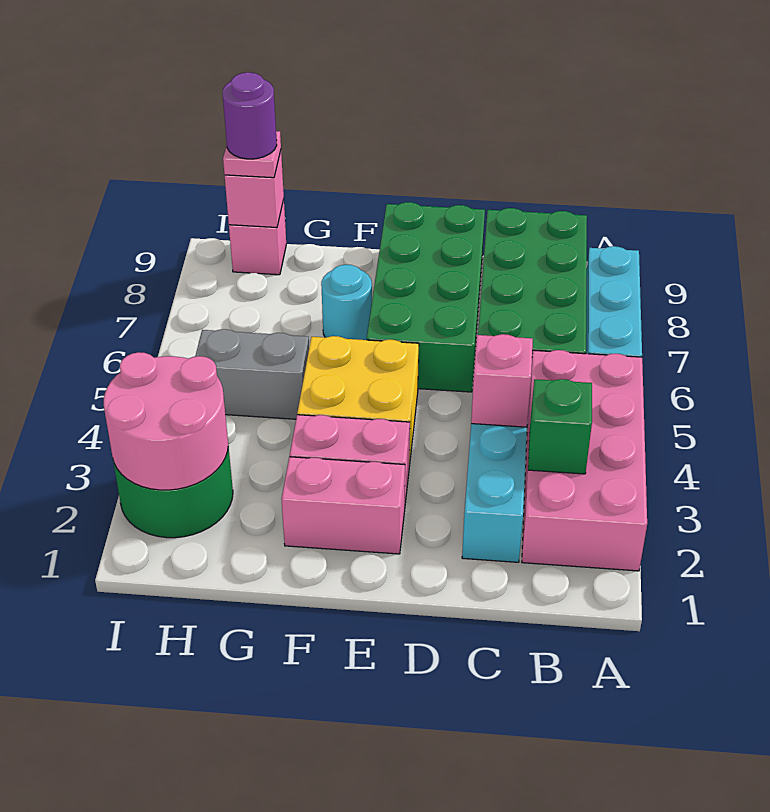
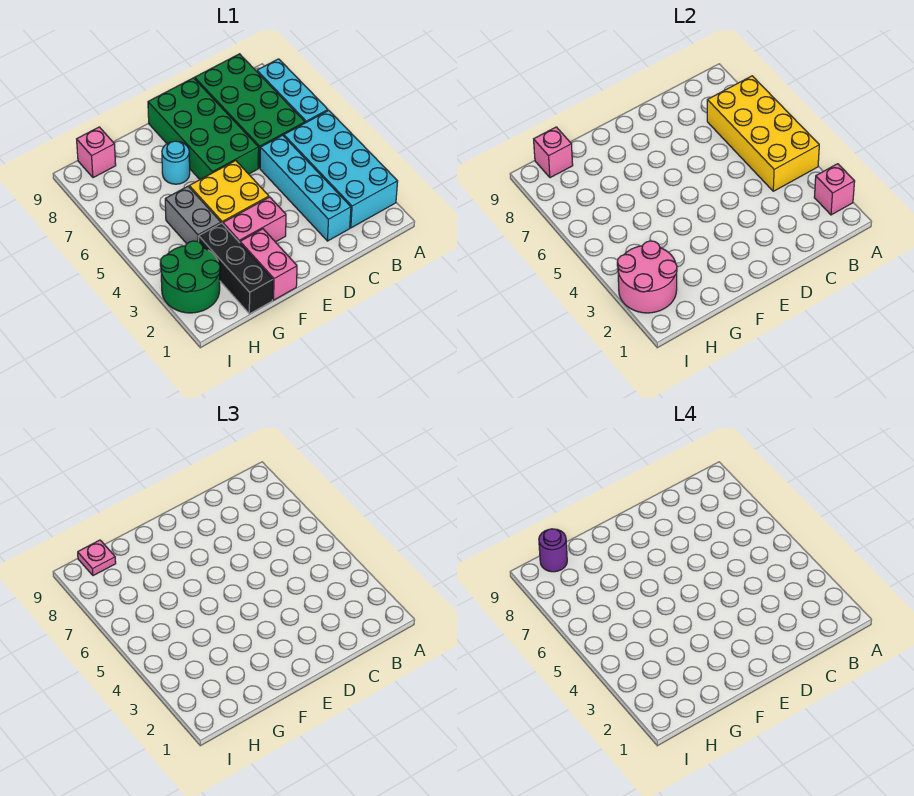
pink brick A2:B5 level 1 -> cyan brick A2:B5 level 1
none -> yellow brick A4:B7 level 2
green brick B3 level 2 -> none
pink brick C4 level 2 -> pink brick A2 level 2
pink brick E2:F2 level 1 -> pink brick F1:F2 level 1
none -> black brick G1:G3 level 1
grey brick G5:H5 level 1 -> grey brick G4:G5 level 1

